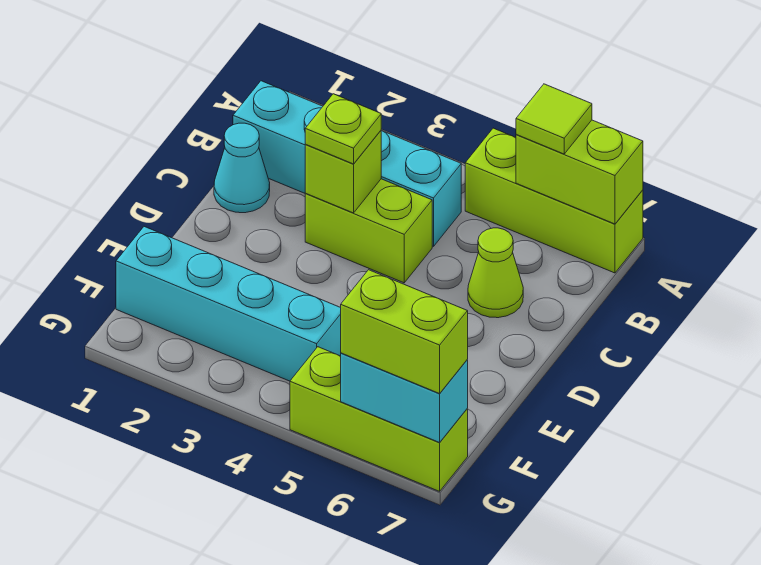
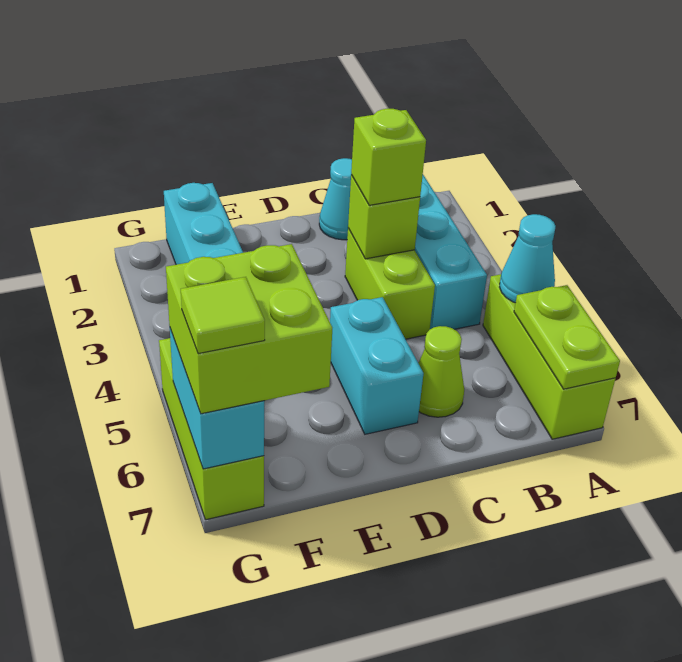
none -> cyan cone A5 level 2
lime brick A6:A7 level 2 -> lime plate A6:A7 level 2
lime tile A6 level 3 -> lime tile G7 level 4
lime plate C3 level 3 -> lime brick C3 level 3
none -> cyan brick D5:D6 level 1
lime brick G6:G7 level 3 -> lime brick F6:G7 level 3

